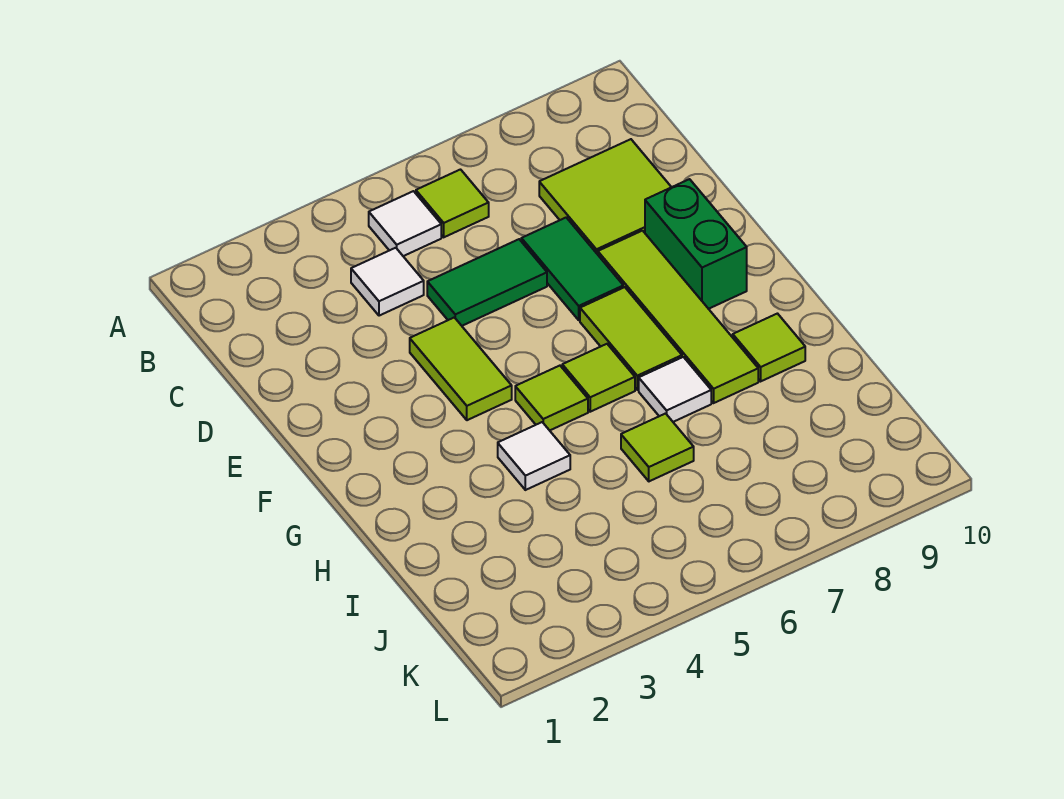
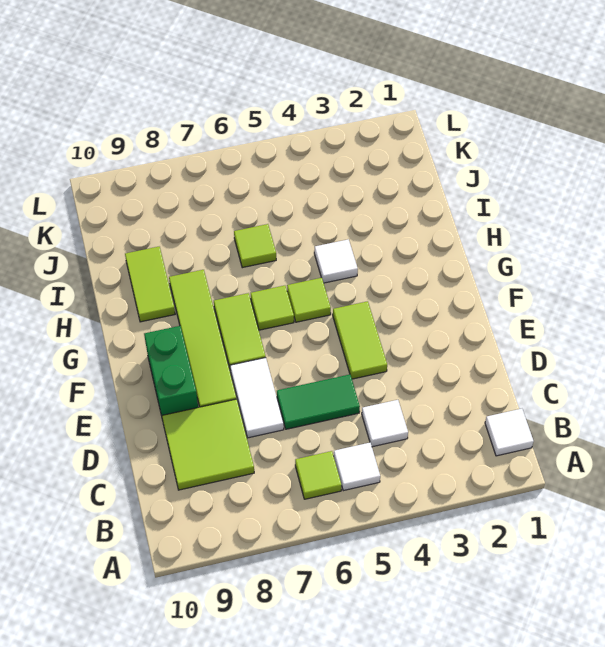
green tile D7:E7 level 1 -> white tile D7:E7 level 1
white tile H7 level 1 -> white tile B1 level 1
lime tile H9 level 1 -> lime tile H9:I9 level 1

